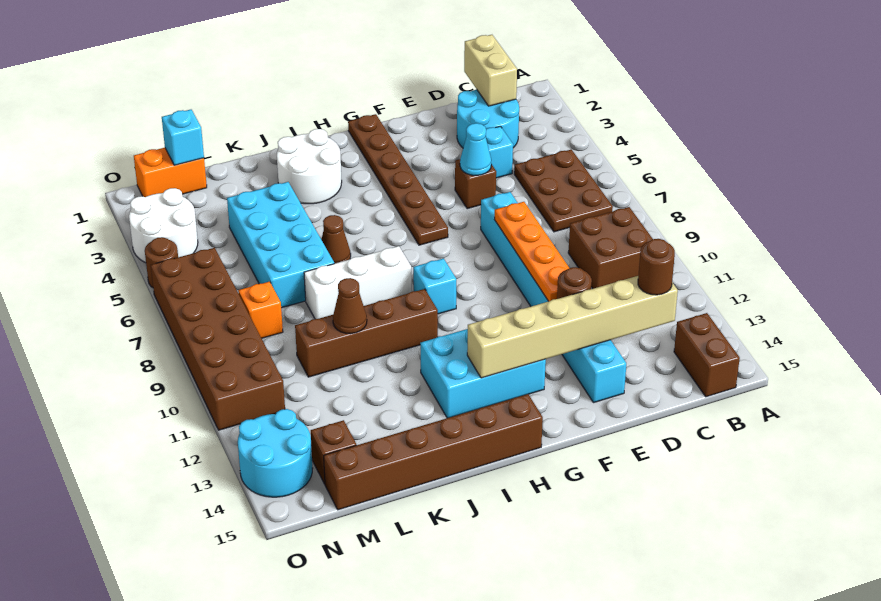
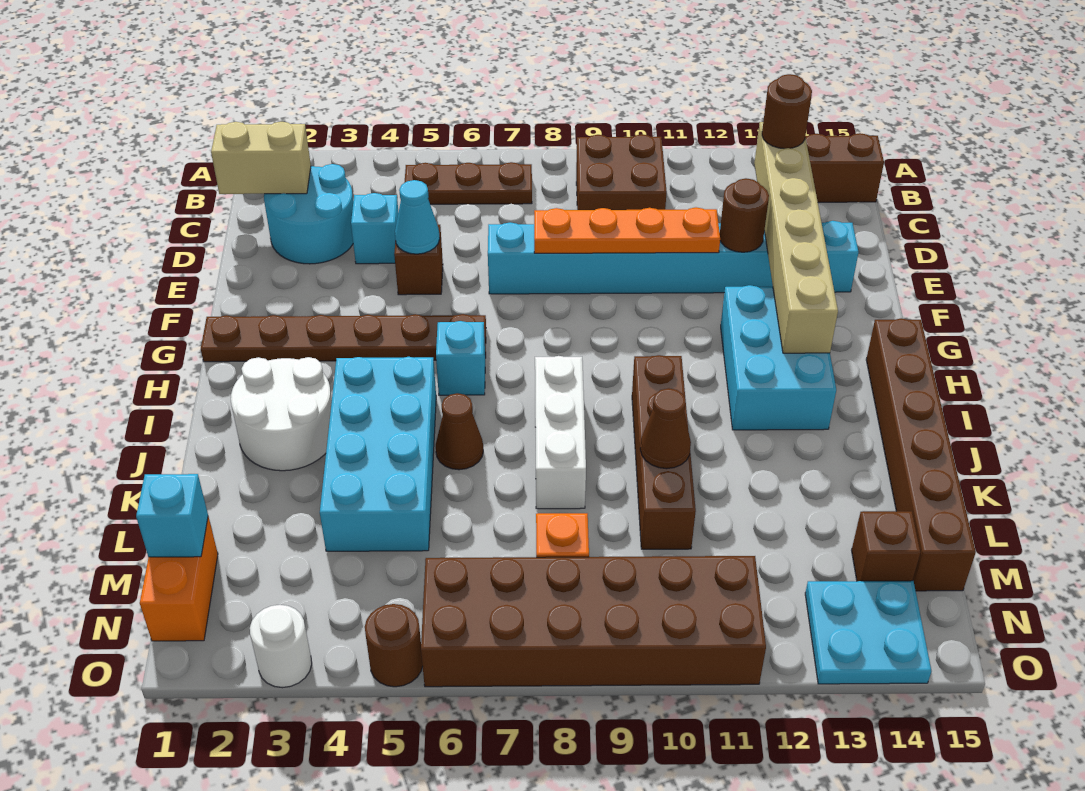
brown plate B5:C7 level 1 -> brown plate B5:B7 level 1
cyan brick H9 level 1 -> cyan brick H6 level 1
cyan brick K4:L7 level 1 -> cyan brick I4:L5 level 1
white round brick N3:O4 level 1 -> white round brick O3 level 1
cyan round brick N13:O14 level 1 -> cyan plate N13:O14 level 1

